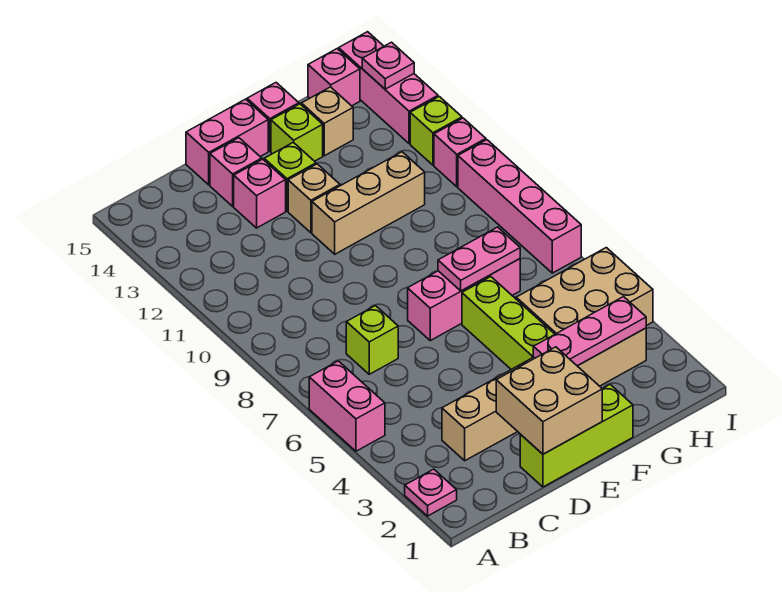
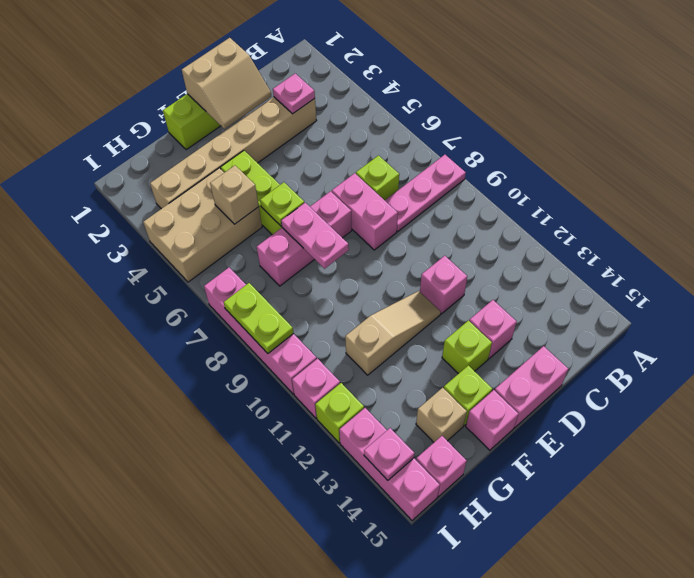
pink plate A2 level 1 -> pink plate C3 level 2
pink brick A5:A6 level 1 -> pink brick D7:D8 level 1
tan brick D1:E2 level 2 -> tan slope D1:E2 level 2 top 1
pink brick D14 level 1 -> pink brick D11 level 1
tan brick E11:G11 level 1 -> tan slope E11:G11 level 1 top G
tan brick E12 level 1 -> tan brick G5 level 2
pink plate F3:H3 level 2 -> pink plate A8:C8 level 1
none -> lime plate F6 level 2
pink plate F7:G7 level 2 -> pink plate F7:F8 level 2
none -> lime plate I8:I9 level 2

